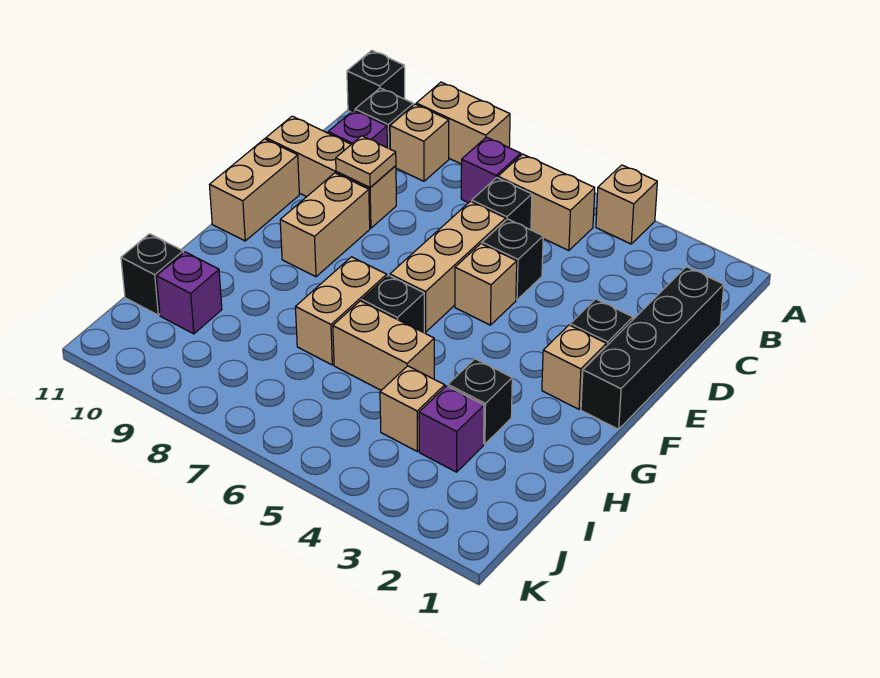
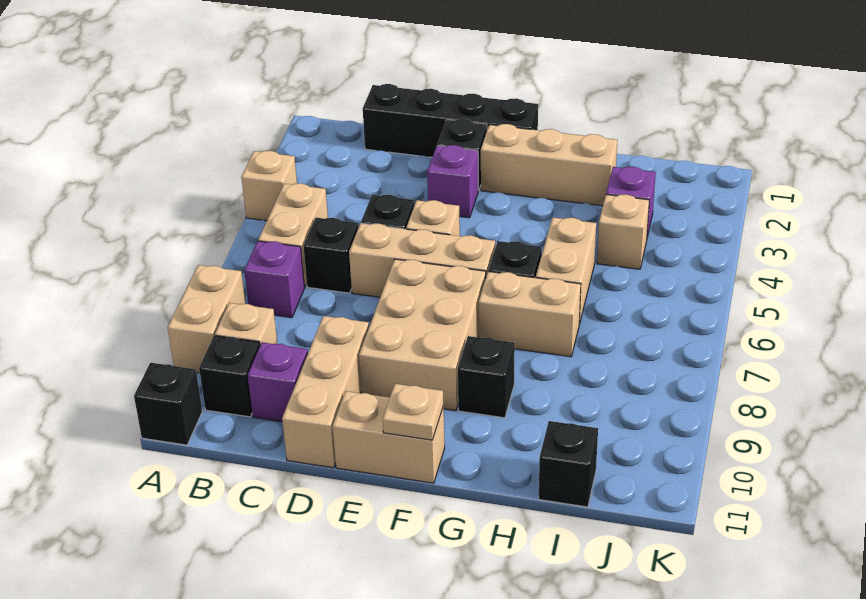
tan plate D9 level 2 -> tan plate F11 level 2
tan brick E9:F9 level 1 -> tan brick E7:F9 level 1
tan brick F2 level 1 -> tan brick F2:H2 level 1
black brick H3 level 1 -> black brick G9 level 1
purple brick I10 level 1 -> purple brick E3 level 1

